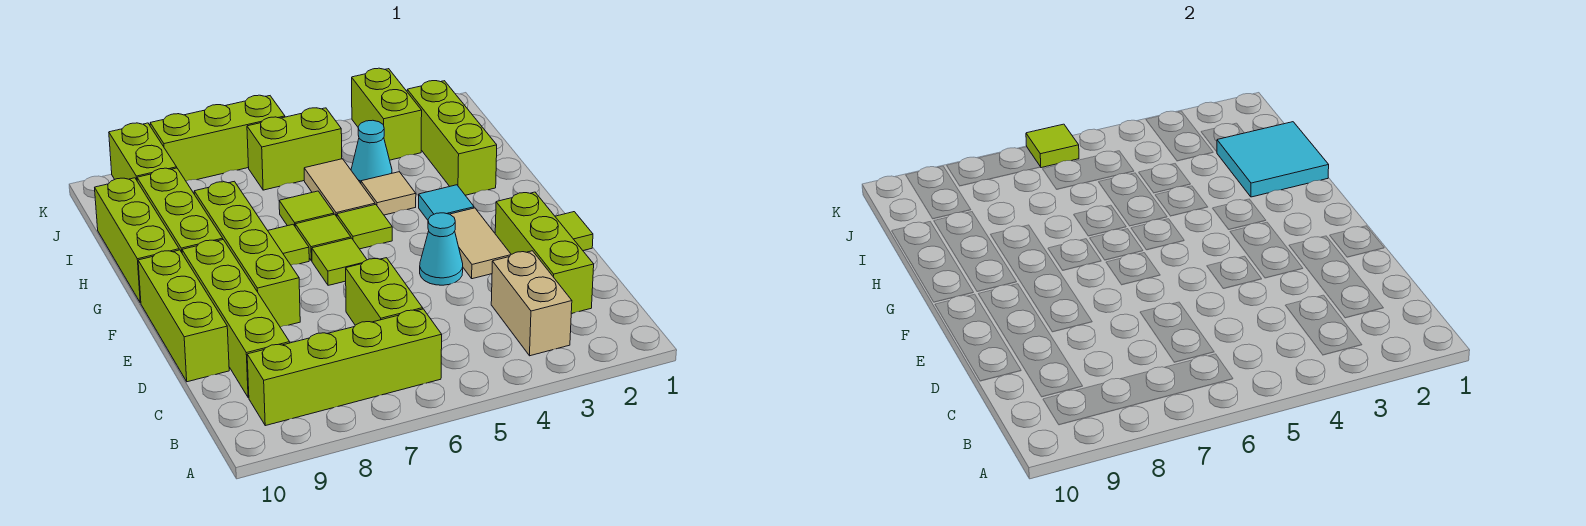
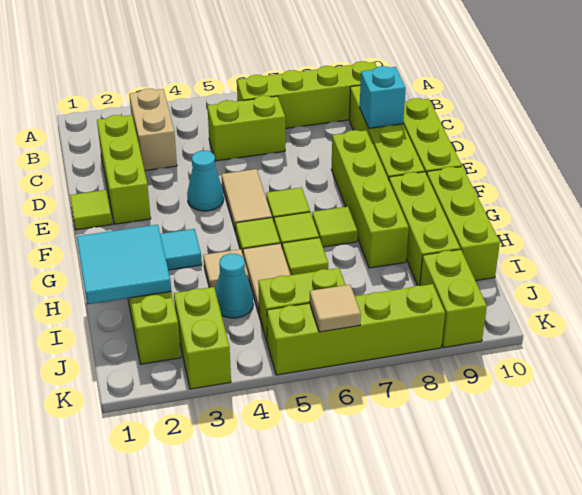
lime brick C6:D6 level 1 -> lime brick C5:C6 level 1
none -> cyan brick D9 level 2
tan tile E3:F3 level 1 -> tan tile E5:F5 level 1
lime brick K6:K8 level 1 -> lime brick K5:K8 level 1
lime tile K6 level 2 -> tan tile K6 level 2

